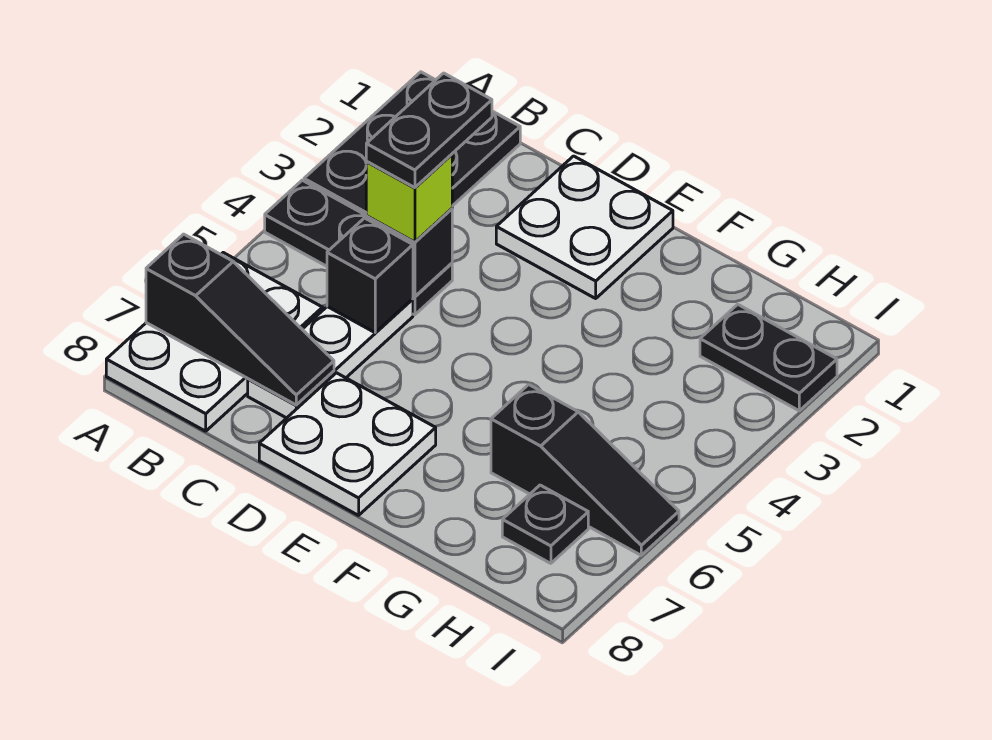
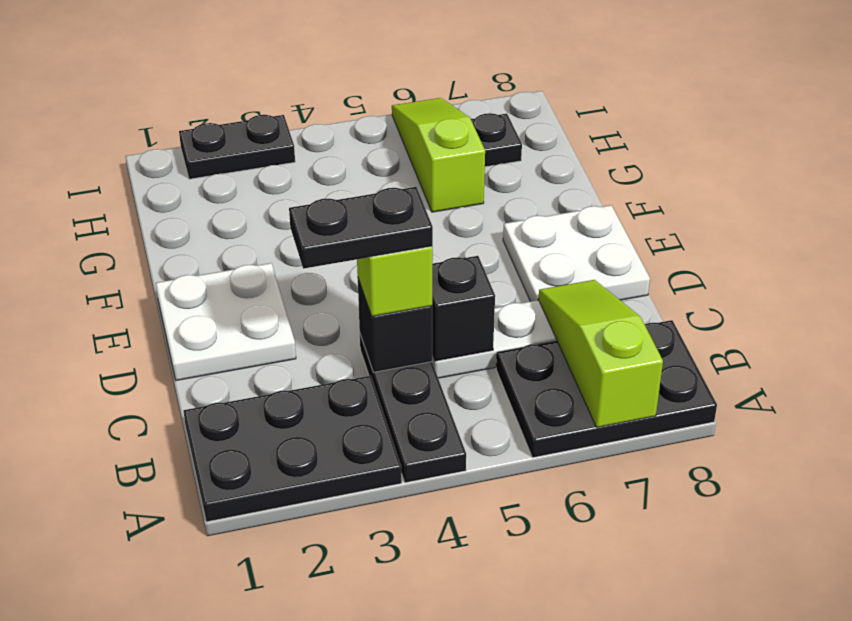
white plate A6:B8 level 1 -> black plate A6:B8 level 1
black slope A7:C7 level 2 top A -> lime slope A7:C7 level 2 top A
black slope G6:I6 level 1 top G -> lime slope G6:I6 level 1 top G
black plate H2:I2 level 1 -> black plate I2:I3 level 1

